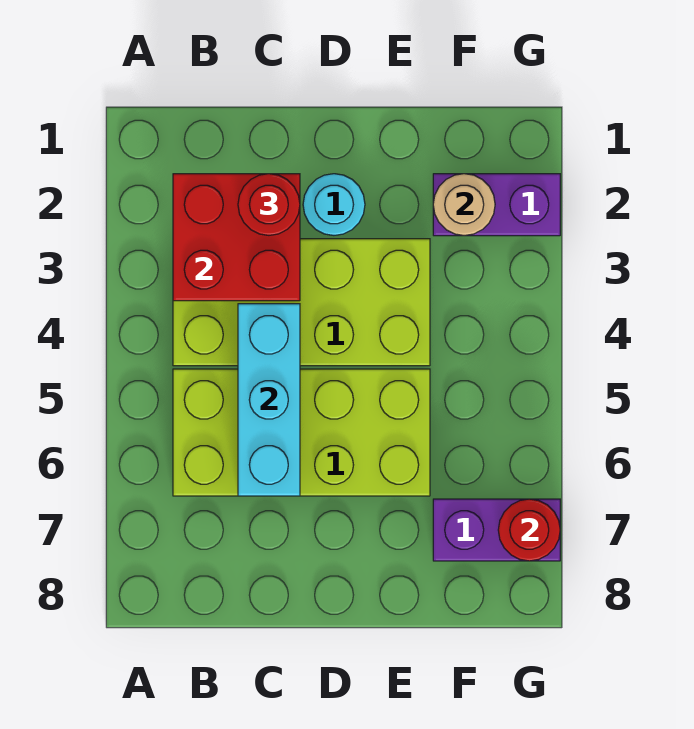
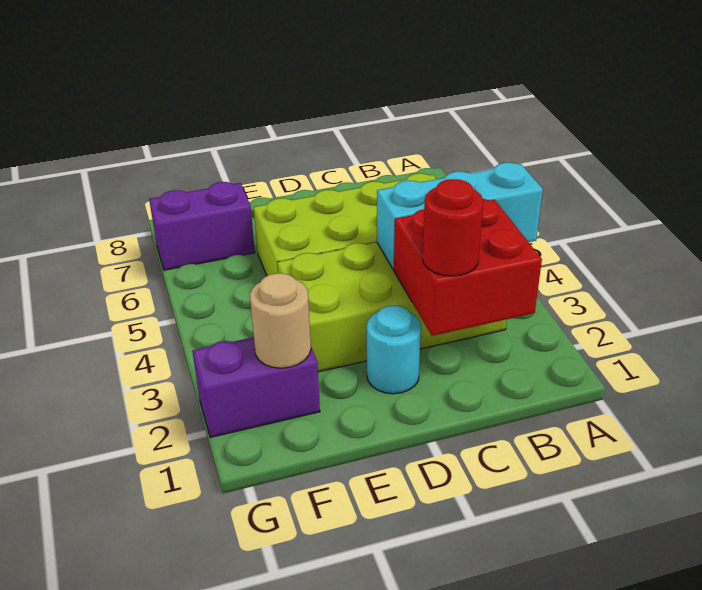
cyan brick C4:C6 level 2 -> cyan brick A4:C4 level 2
red round brick G7 level 2 -> none

